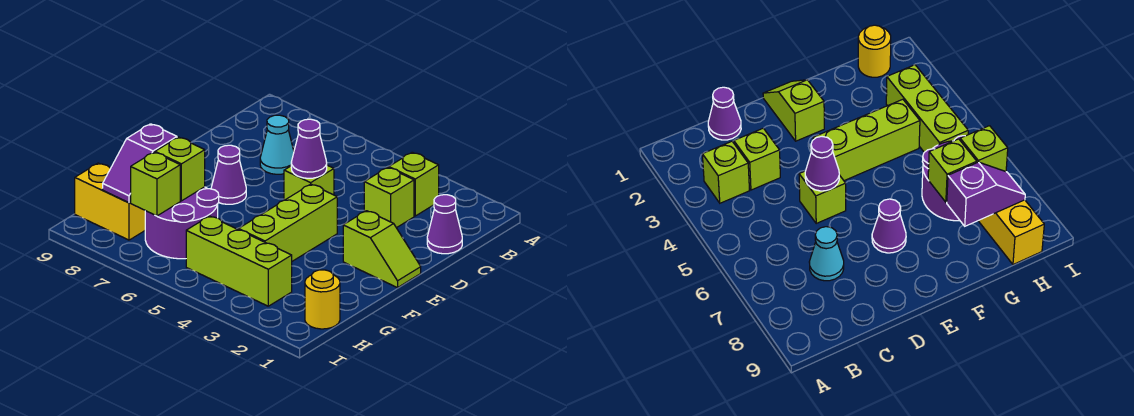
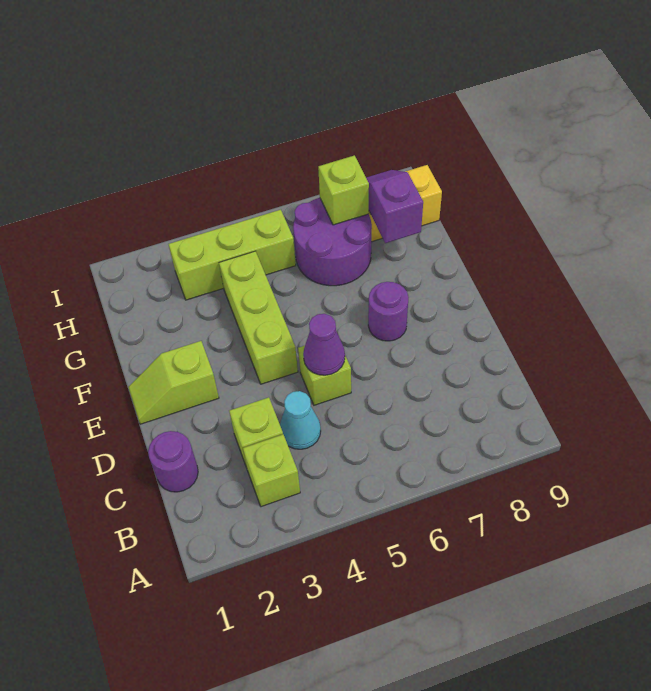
purple cone C1 level 1 -> purple round brick C1 level 1
cyan cone C7 level 1 -> cyan cone C4 level 1
purple cone E7 level 1 -> purple round brick E7 level 1
lime brick G7 level 2 -> none
yellow round brick H1 level 1 -> none

